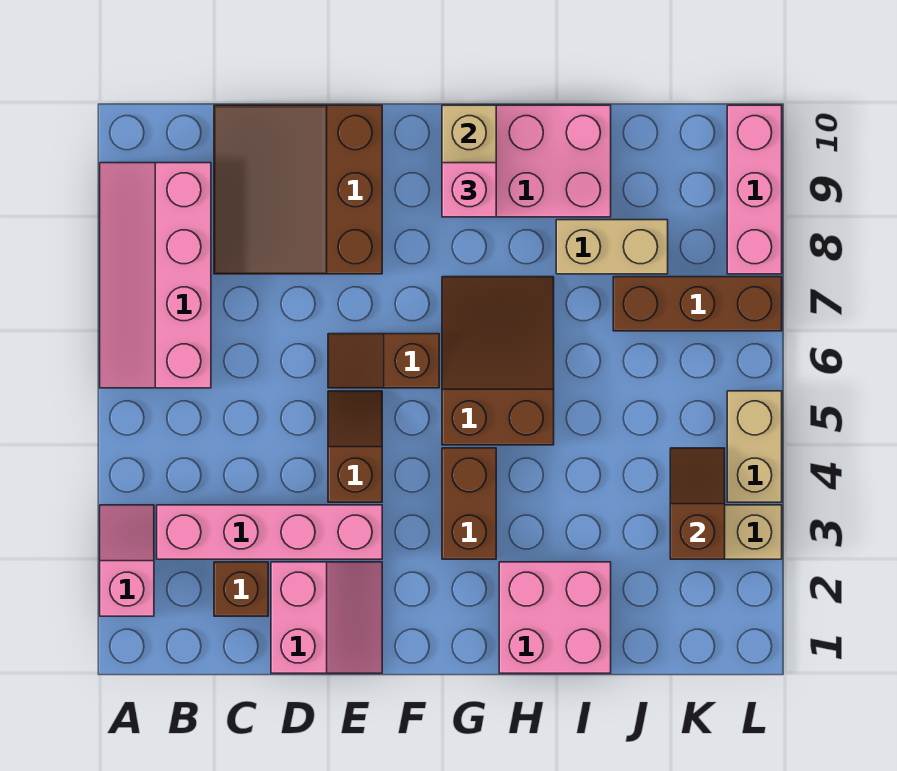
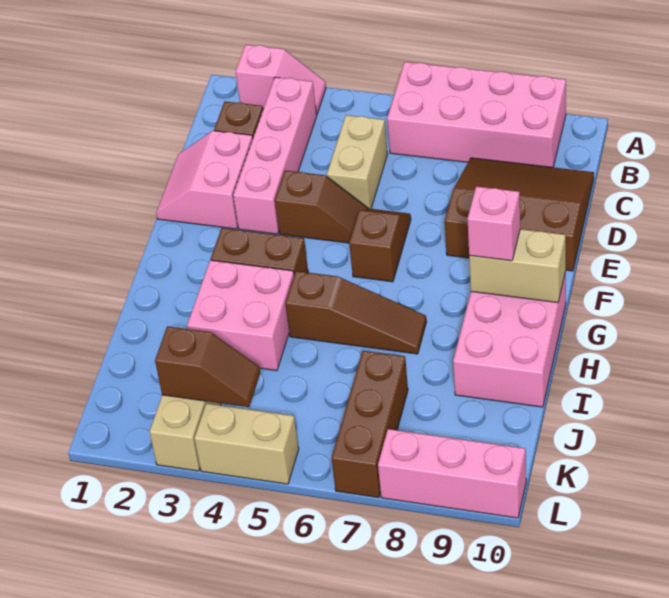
pink slope A6:B9 level 1 top B -> pink brick A6:B9 level 1
pink slope D1:E2 level 1 top D -> pink slope D1:E2 level 1 top 2
brown slope G5:H7 level 1 top 5 -> brown slope H5:H7 level 1 top 5
pink brick H1:I2 level 1 -> pink brick H3:I4 level 1
tan brick I8:J8 level 1 -> tan brick C5:D5 level 1

